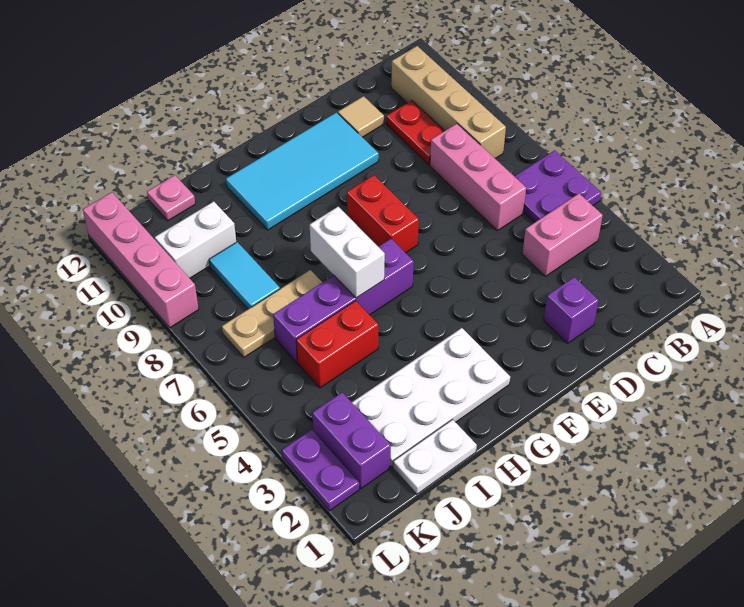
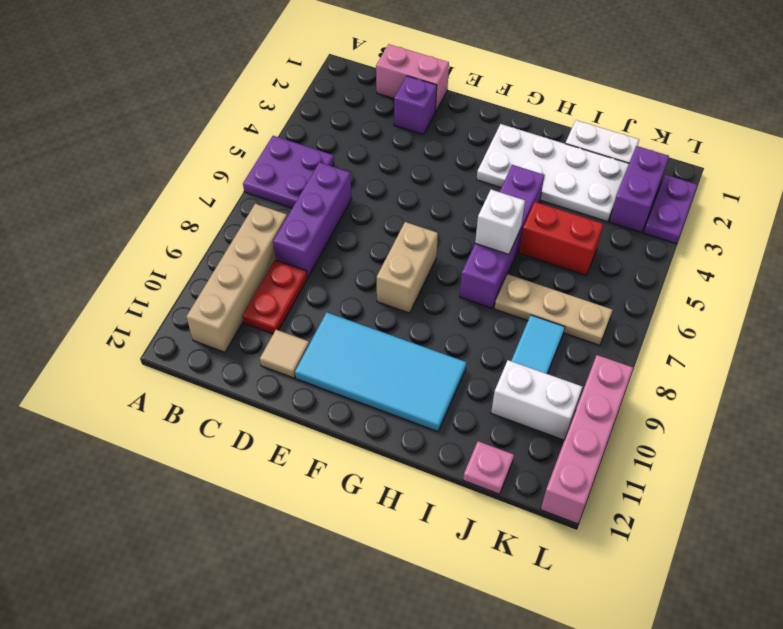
pink brick B4:C4 level 1 -> pink brick C1:D1 level 1
pink brick C6:C8 level 1 -> purple brick C6:C8 level 1
red brick F7:F8 level 1 -> tan brick F7:F8 level 1
purple brick G6:J6 level 1 -> purple brick H4:H7 level 1
white brick H6:H7 level 2 -> white brick H6 level 2

